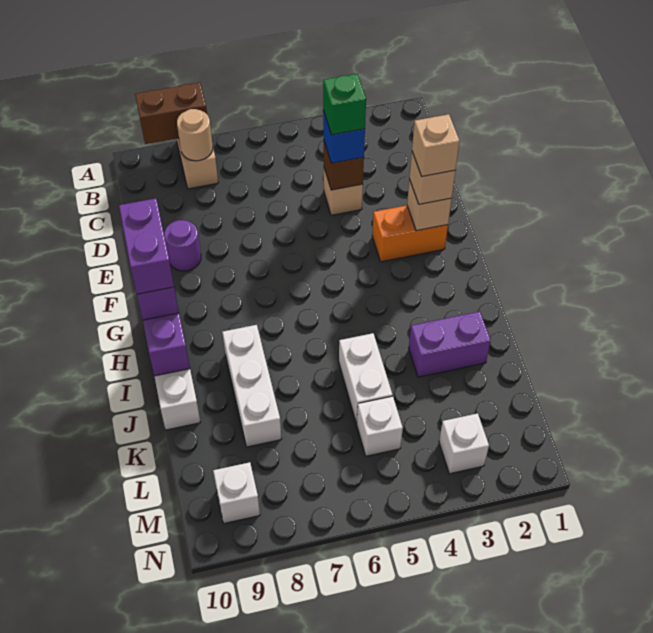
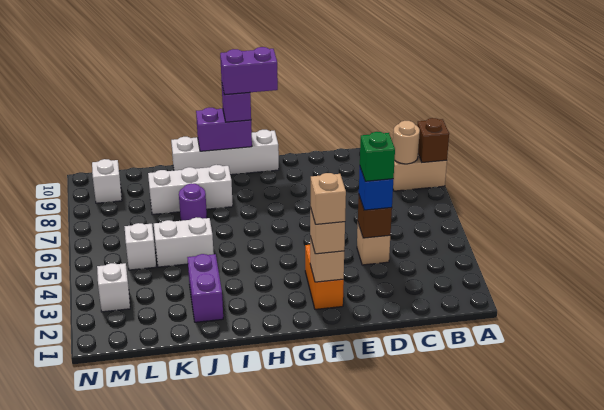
brown brick A8:A9 level 2 -> brown brick A8 level 2
purple round brick E9 level 1 -> purple round brick J7 level 1

